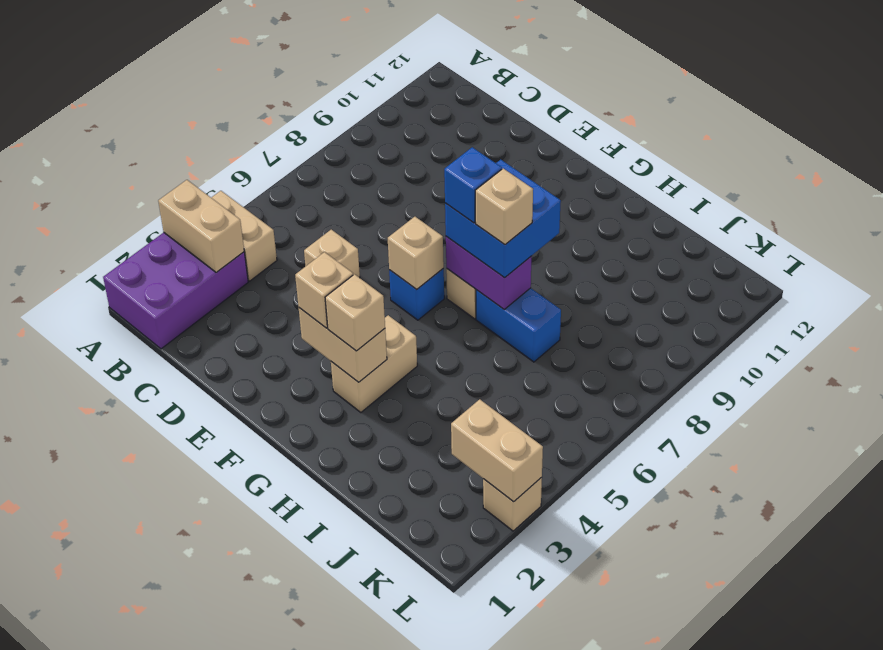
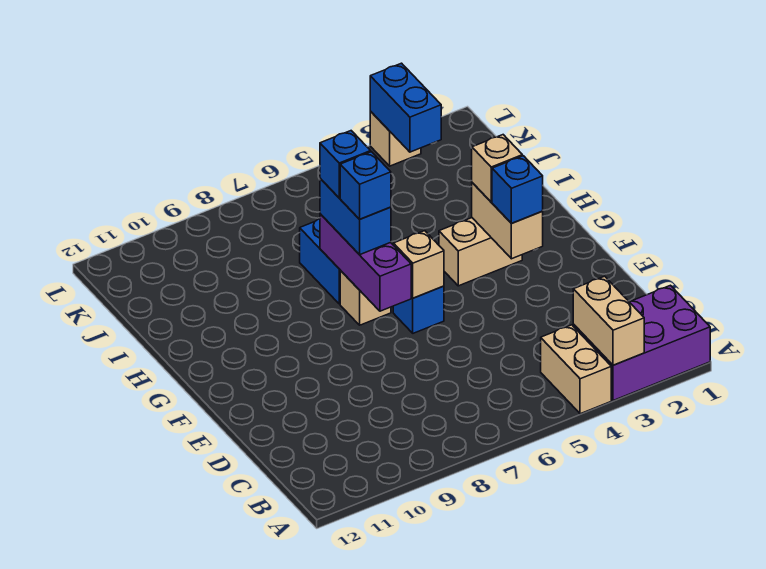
tan brick D5 level 1 -> none
tan brick F3 level 3 -> blue brick F3 level 3
purple brick G7:H7 level 2 -> purple brick F7:H7 level 2
blue brick G7:H8 level 3 -> blue brick G7:H7 level 3
tan brick H7 level 4 -> blue brick H7 level 4
tan brick K3:L3 level 2 -> blue brick K3:L3 level 2

